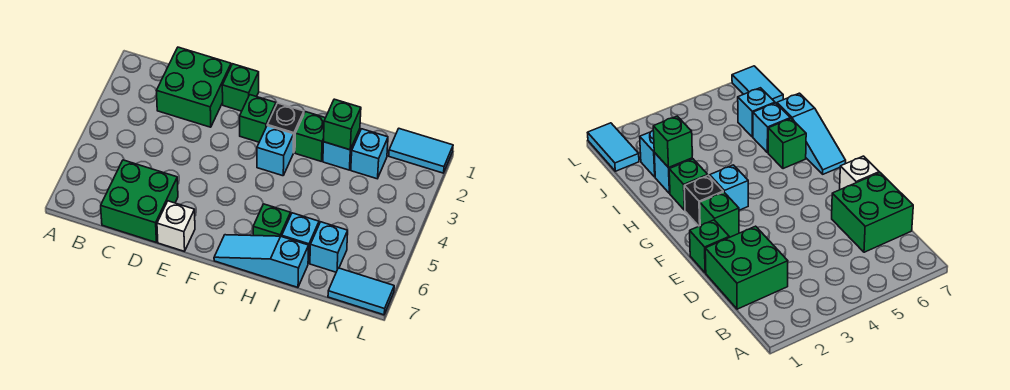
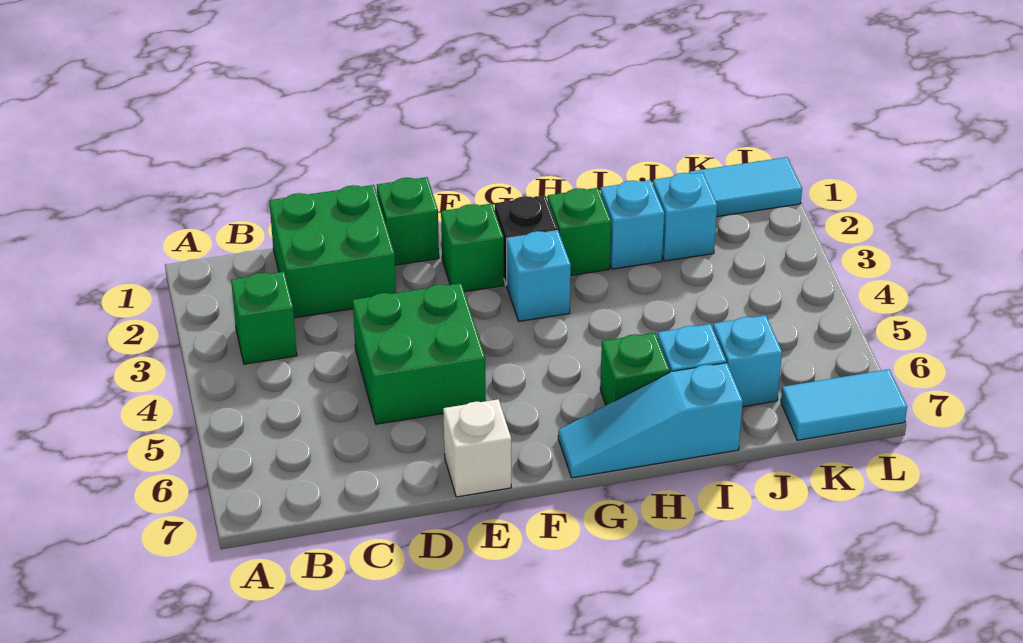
green brick C6:D7 level 1 -> green brick D4:E5 level 1
green brick I2 level 2 -> green brick B3 level 1

